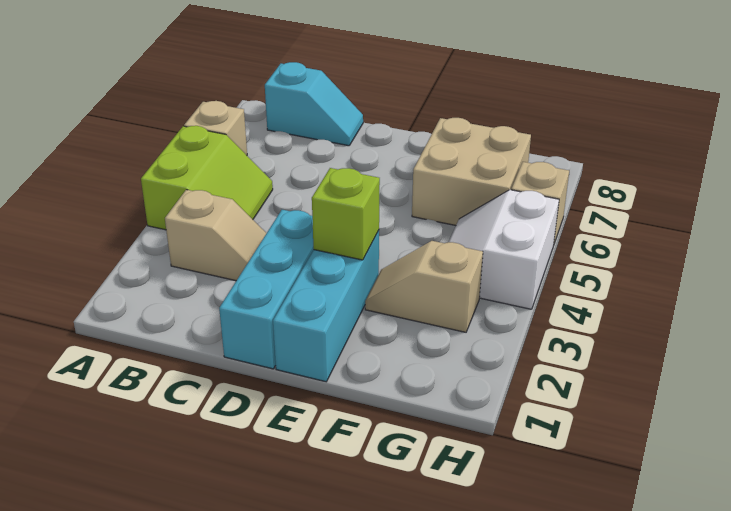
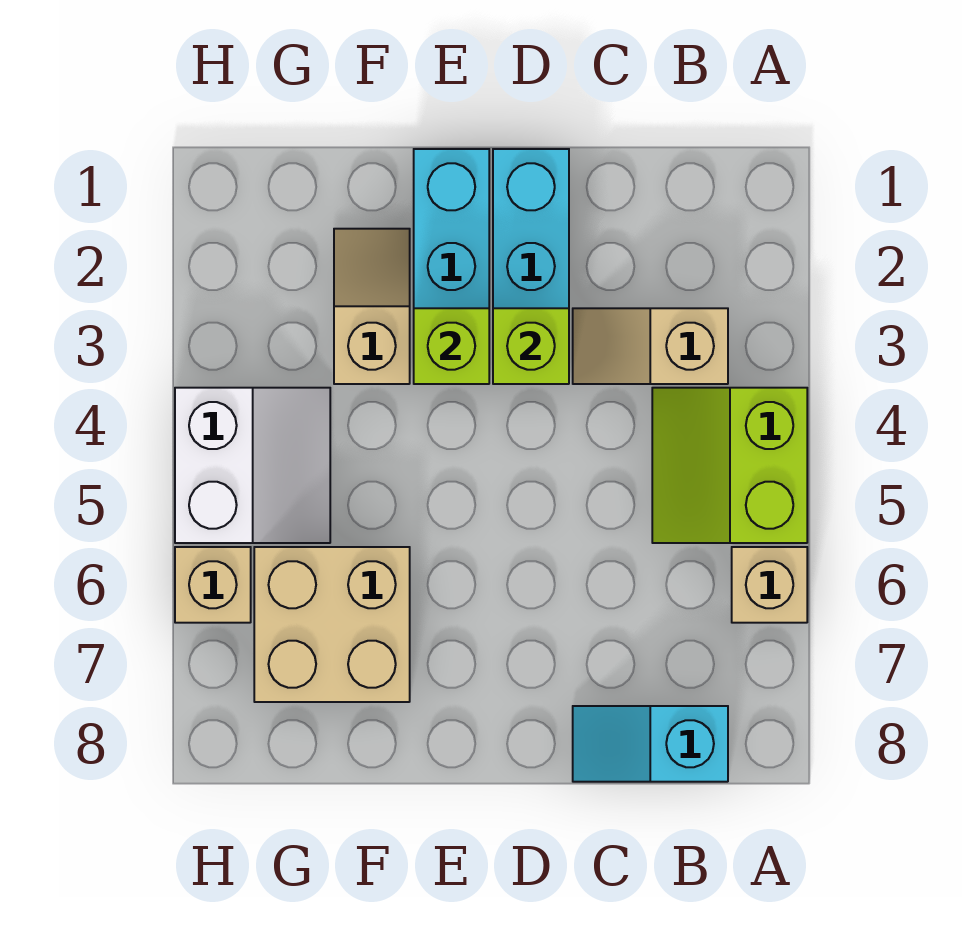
none -> lime brick D3 level 2
tan slope F3:G3 level 1 top G -> tan slope F2:F3 level 1 top 3

